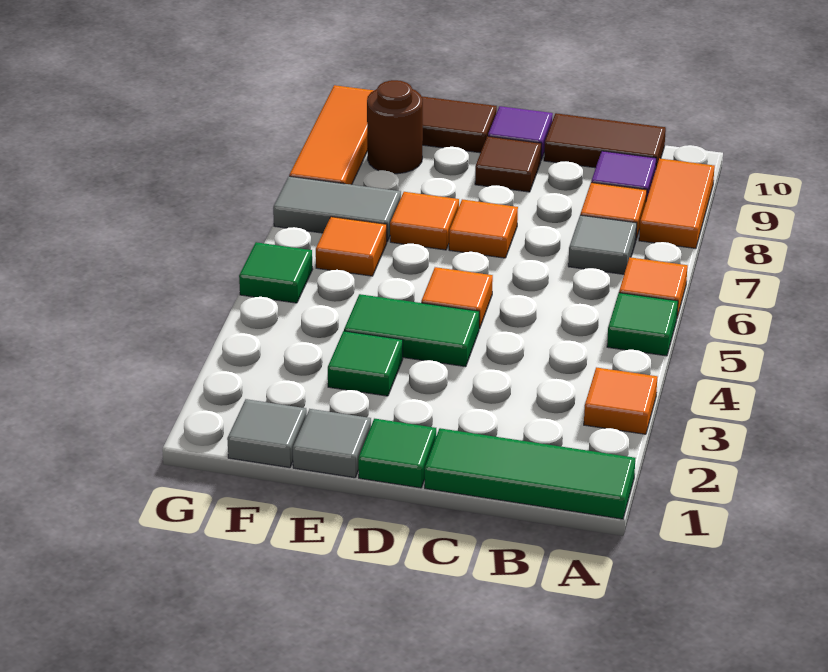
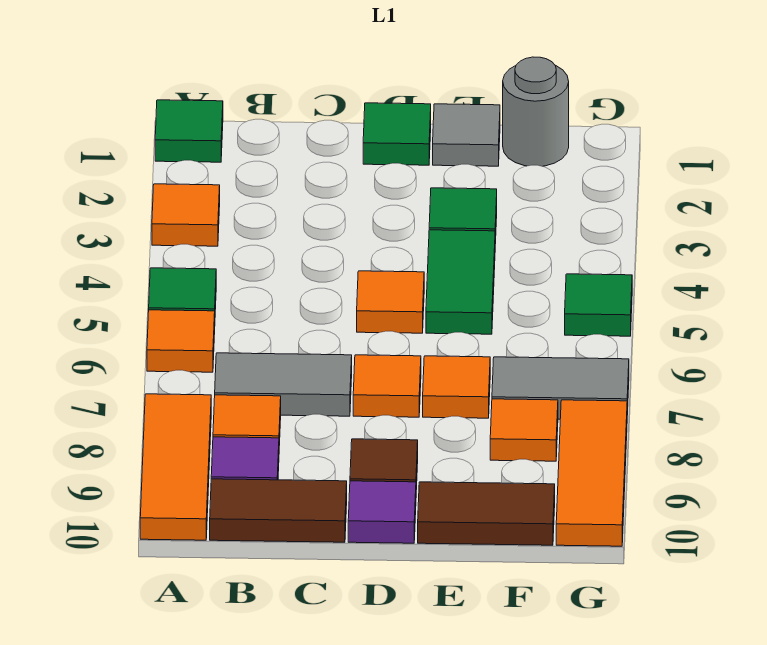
green tile A1:C1 level 1 -> green tile A1 level 1
orange tile A8:A9 level 1 -> orange tile A8:A10 level 1
grey tile B7 level 1 -> grey tile B7:C7 level 1
green tile D4:E4 level 1 -> green tile E4:E5 level 1
grey tile F1 level 1 -> grey round brick F1 level 1
orange tile F6 level 1 -> orange tile F8 level 1
brown round brick F9 level 1 -> none

